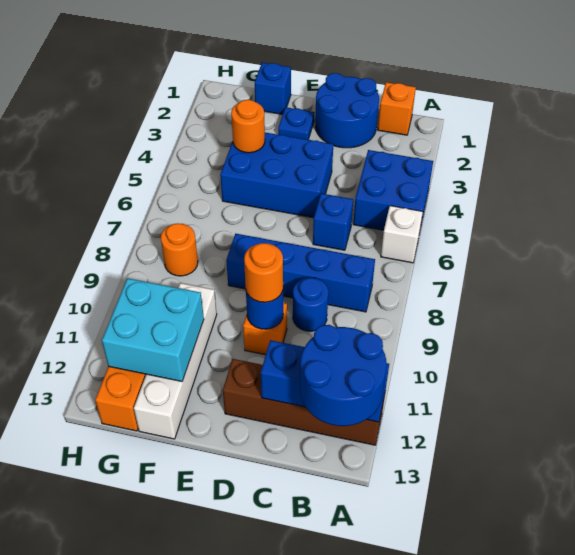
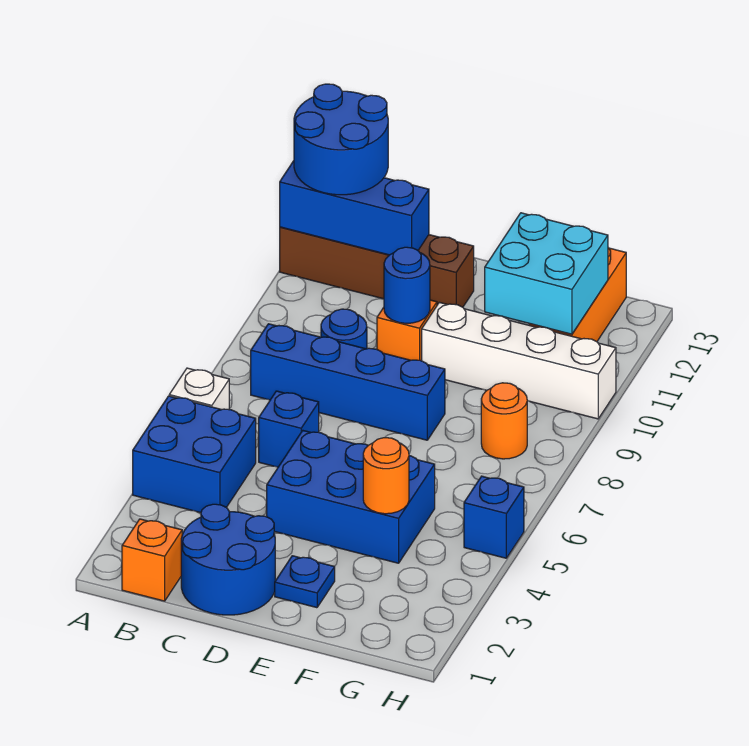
orange round brick D10 level 3 -> none
blue brick F1 level 1 -> blue brick H5 level 1
white brick F10:F13 level 1 -> white brick E10:H10 level 1

